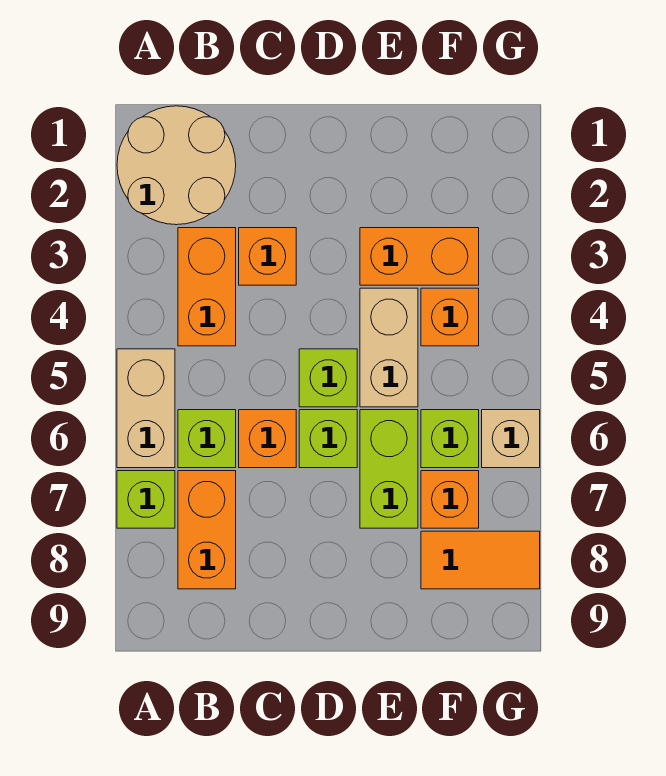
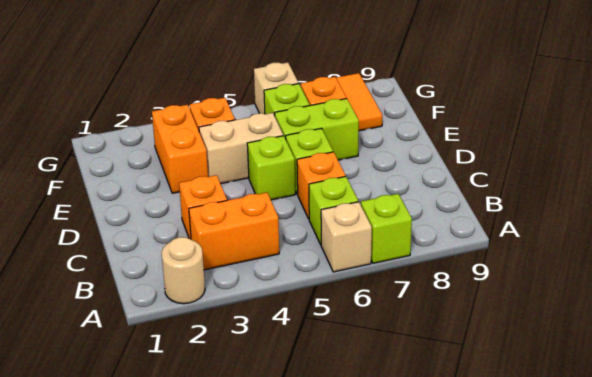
tan round brick A1:B2 level 1 -> tan round brick A2 level 1
tan brick A5:A6 level 1 -> tan brick A6 level 1
orange brick B7:B8 level 1 -> none

